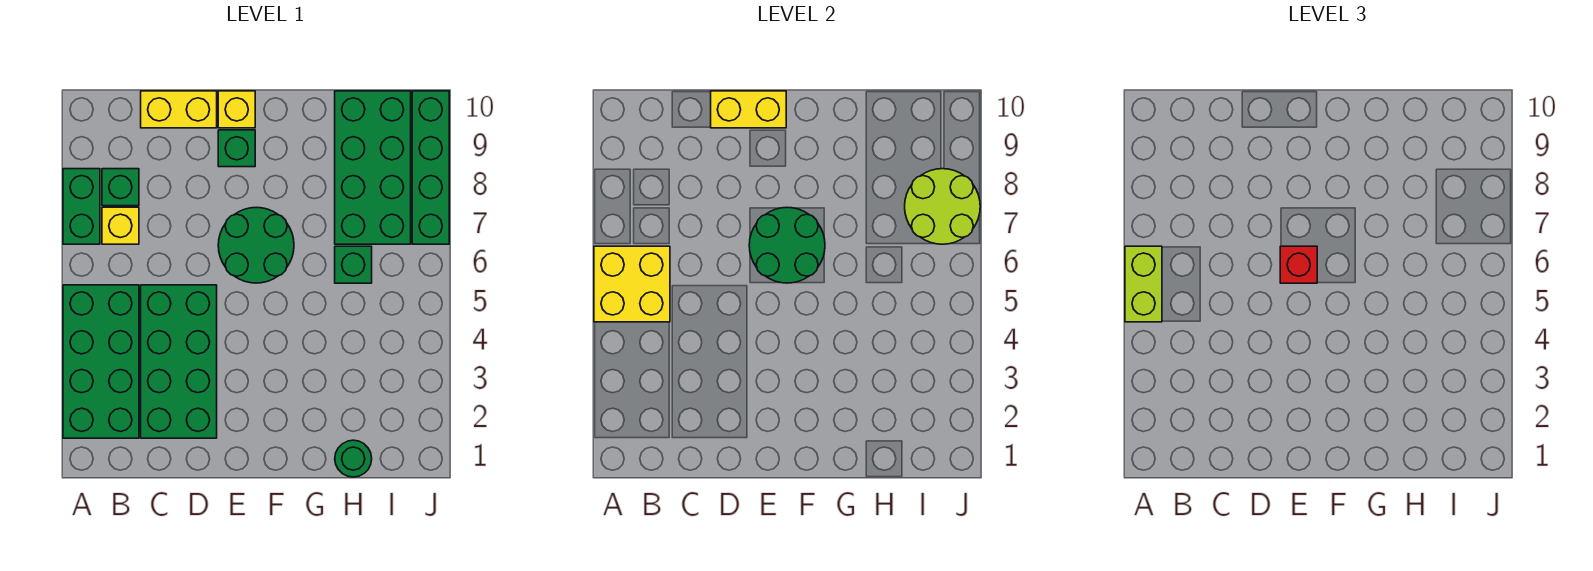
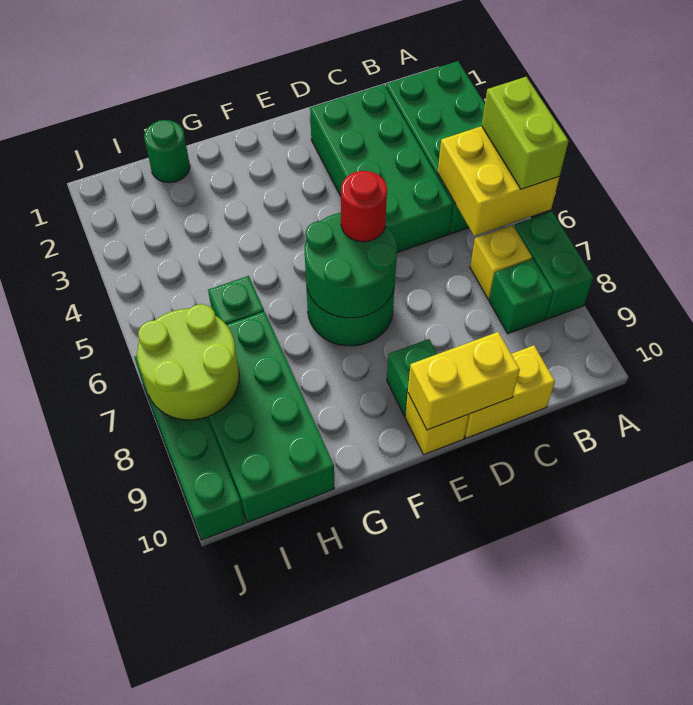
red brick E6 level 3 -> red round brick E6 level 3

